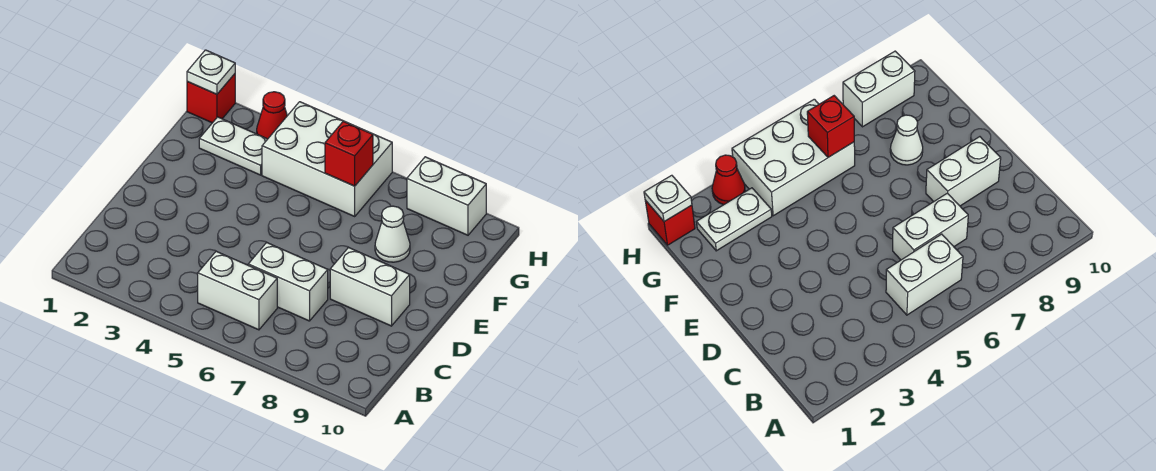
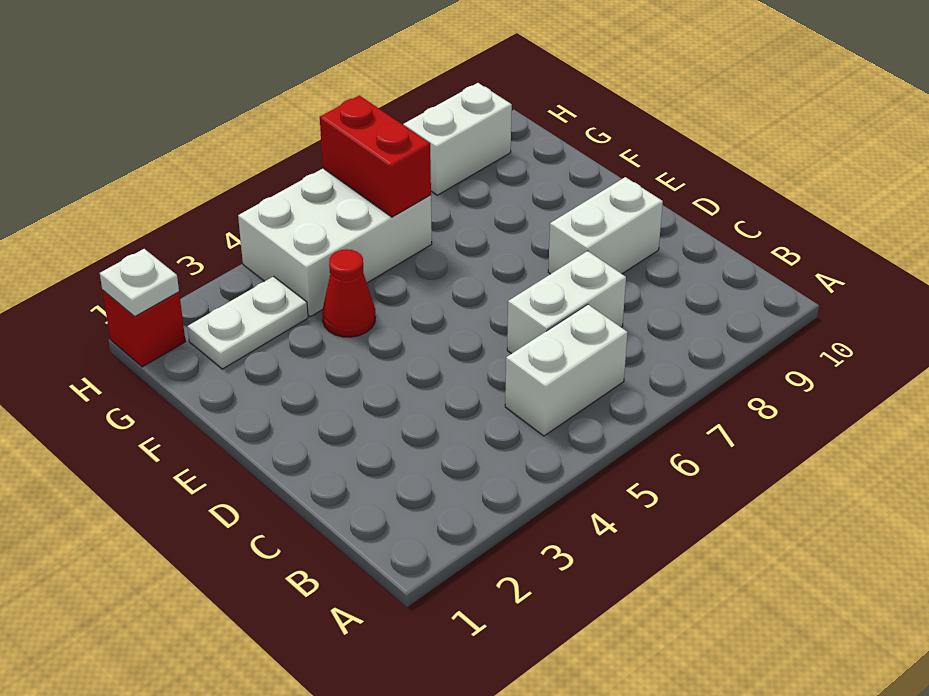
white cone F8 level 1 -> none
red brick G6 level 2 -> red brick G6:H6 level 2
red cone H3 level 1 -> red cone F4 level 1

